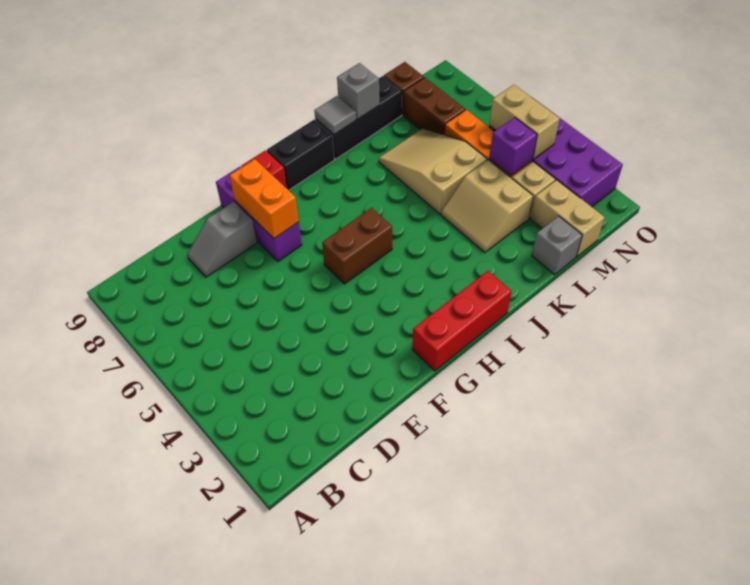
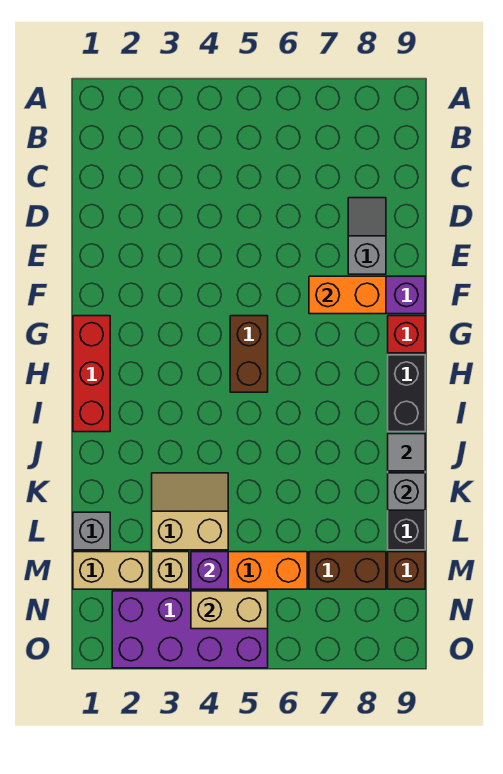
tan slope K5:L7 level 1 top 5 -> none

